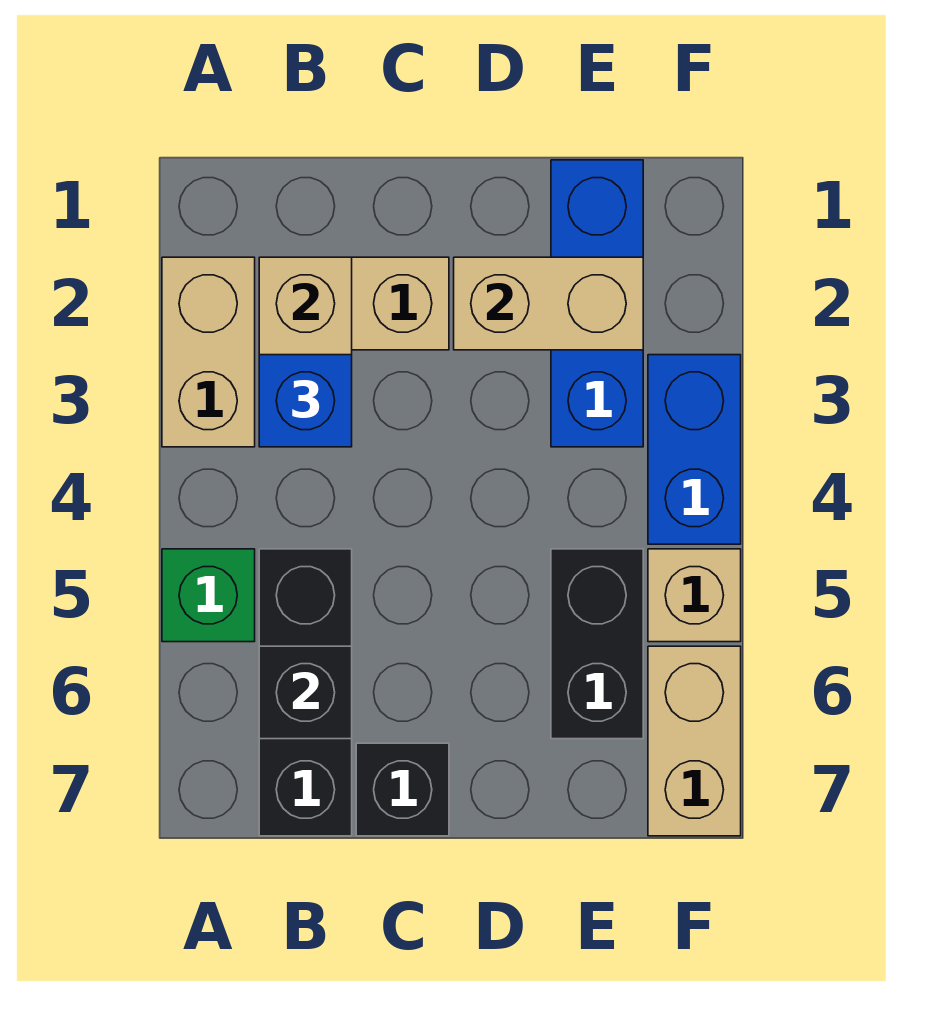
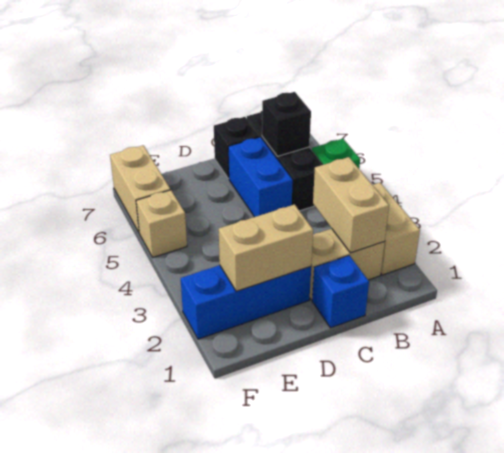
blue brick B3 level 3 -> blue brick C1 level 1
blue brick E1:E3 level 1 -> blue brick D2:F2 level 1
black brick E5:E6 level 1 -> none
blue brick F3:F4 level 1 -> blue brick C5:C6 level 1

